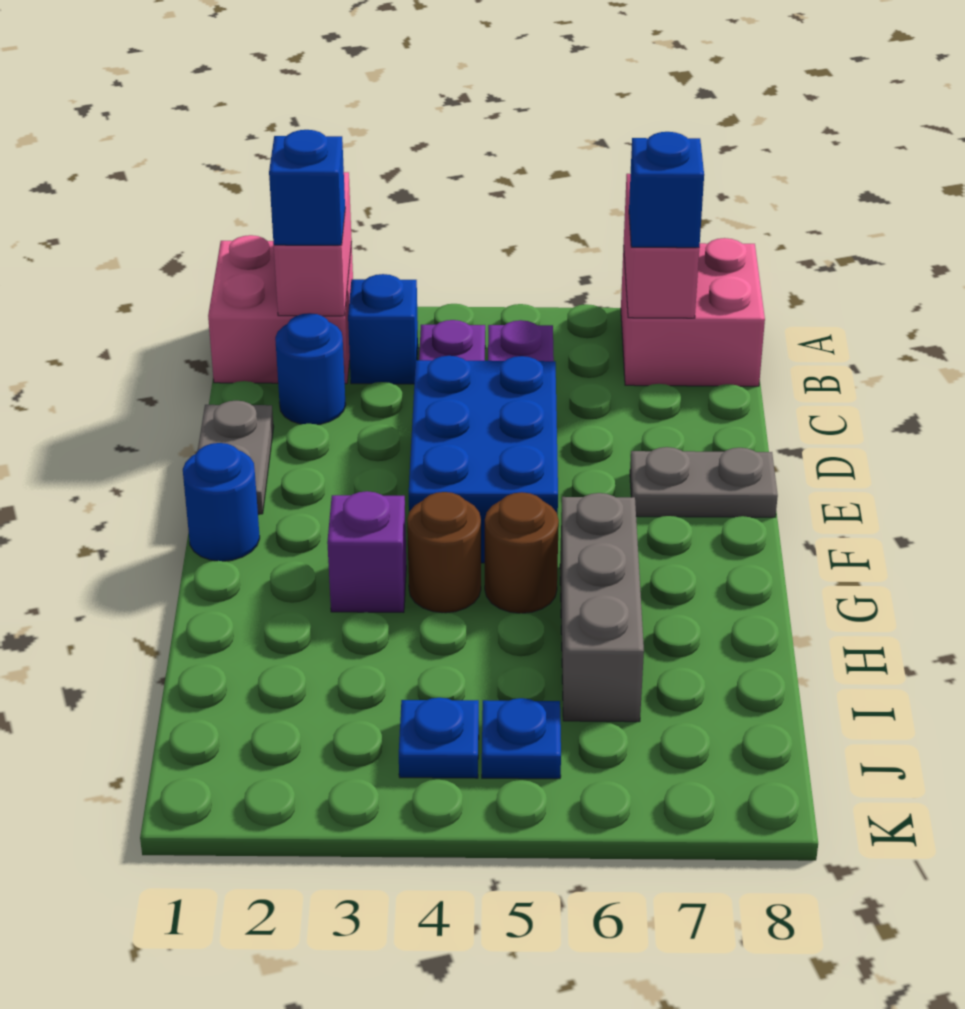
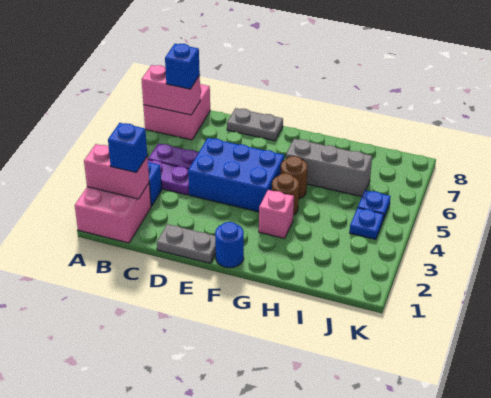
blue round brick C2 level 1 -> none
grey plate E7:E8 level 1 -> grey plate D8:E8 level 1
purple brick G3 level 1 -> pink brick G3 level 1

